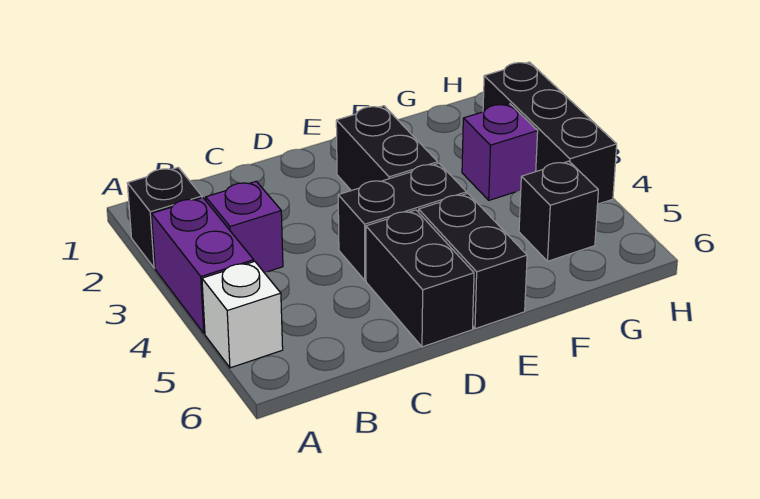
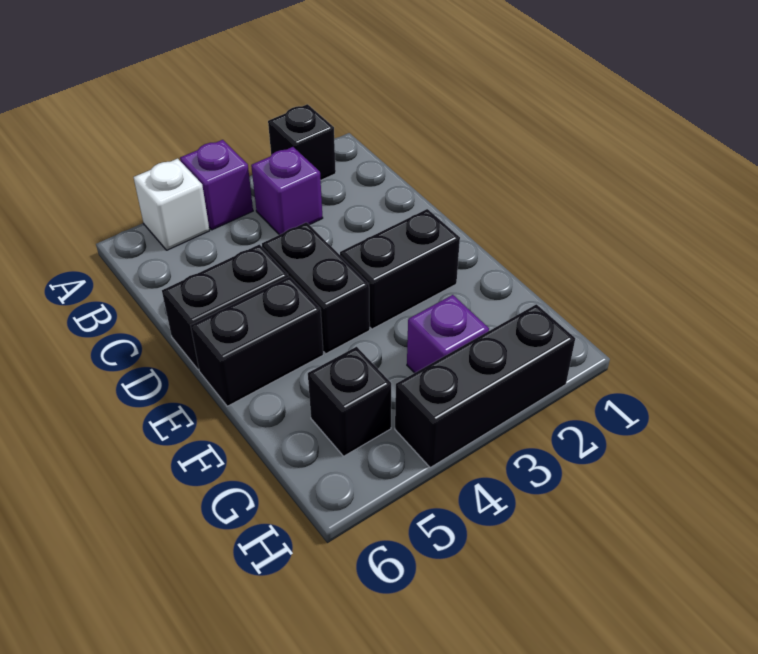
purple brick A3:A4 level 1 -> purple brick A4 level 1

